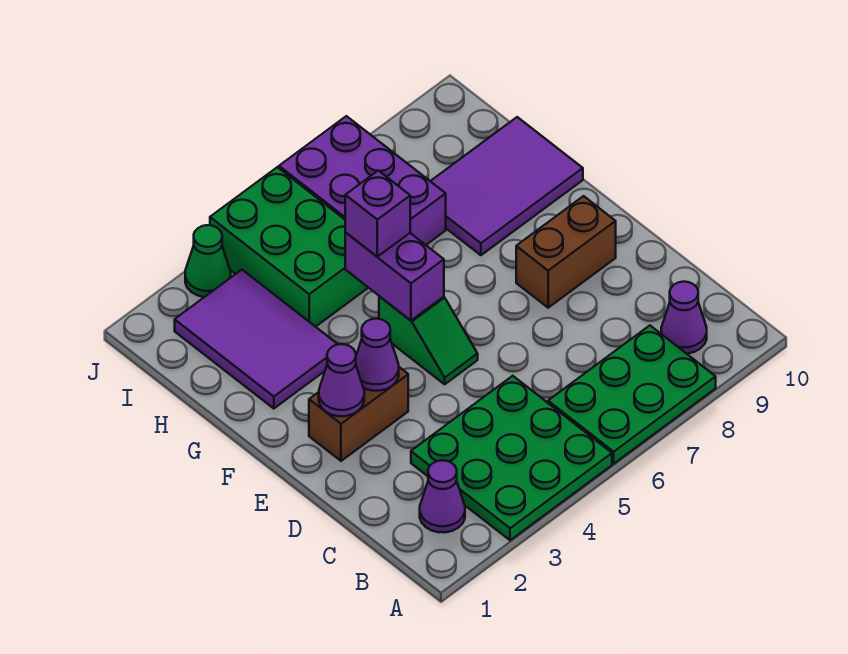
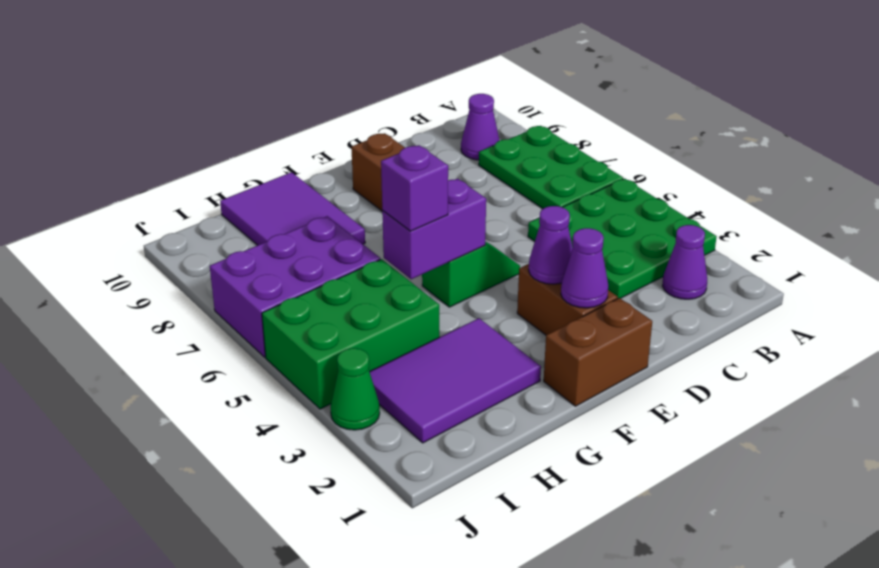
none -> brown brick E1:F1 level 1

